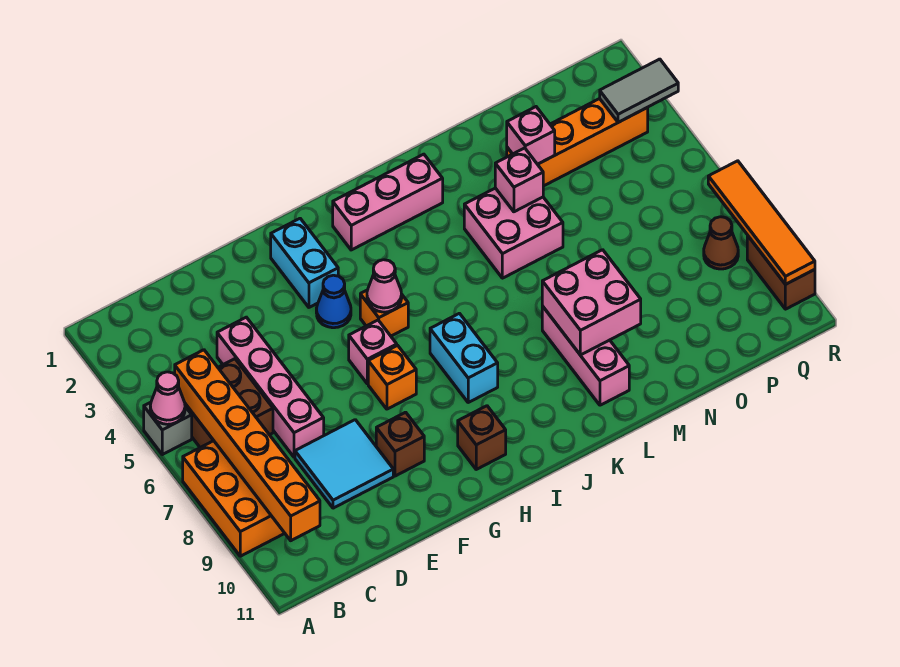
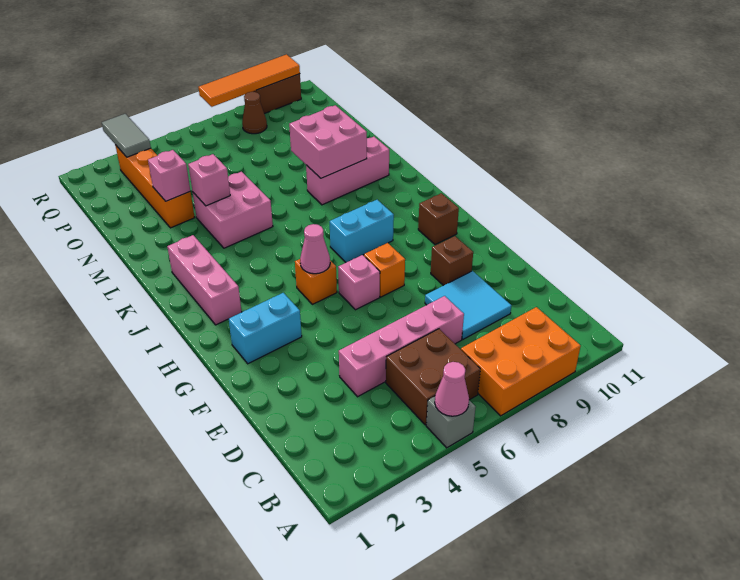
orange brick B5:B10 level 2 -> none
blue cone G4 level 1 -> none

